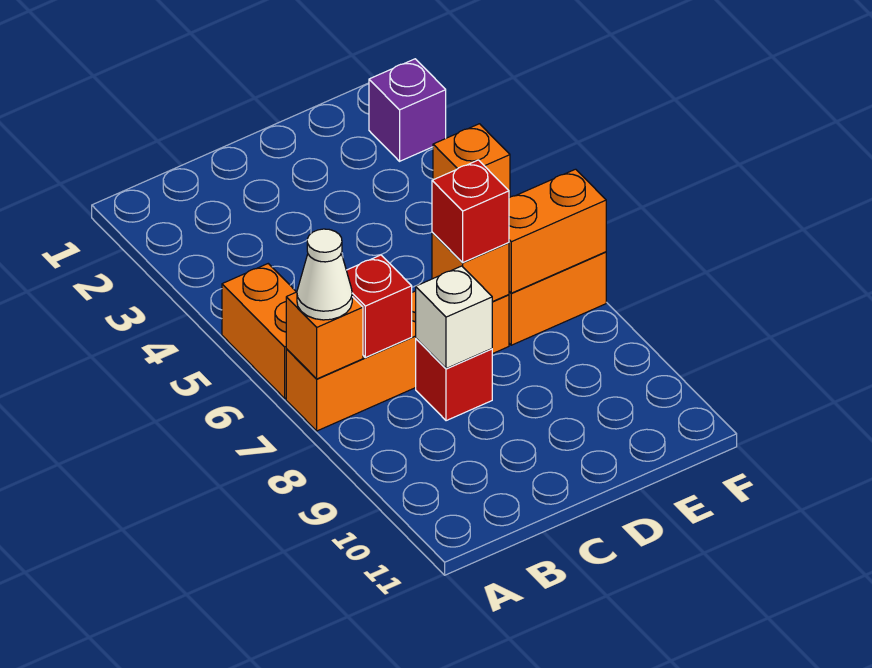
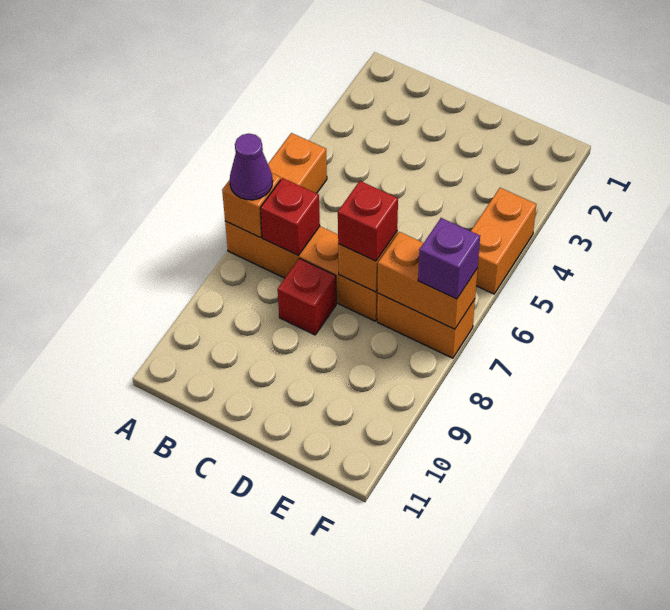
white cone A7 level 3 -> purple cone A7 level 3
white brick C8 level 2 -> none
purple brick F2 level 1 -> purple brick F7 level 3
orange brick F4 level 1 -> orange brick F4:F5 level 1

